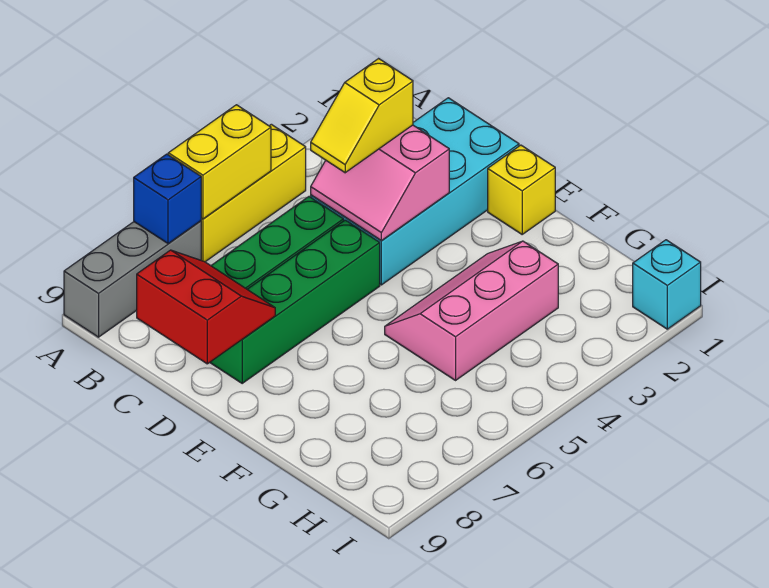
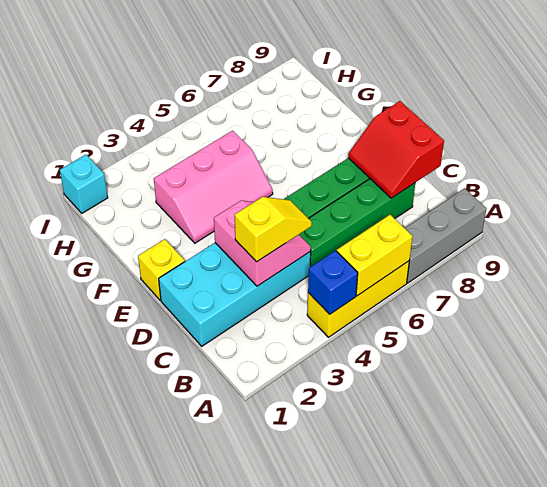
blue brick A7 level 2 -> blue brick A4 level 2

